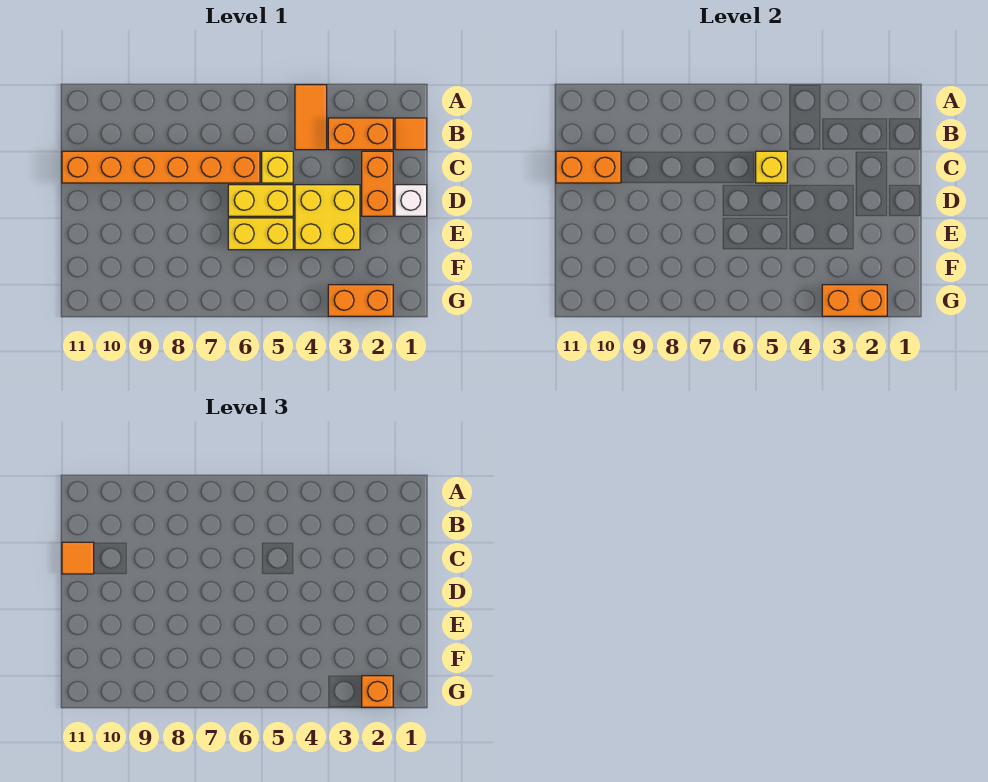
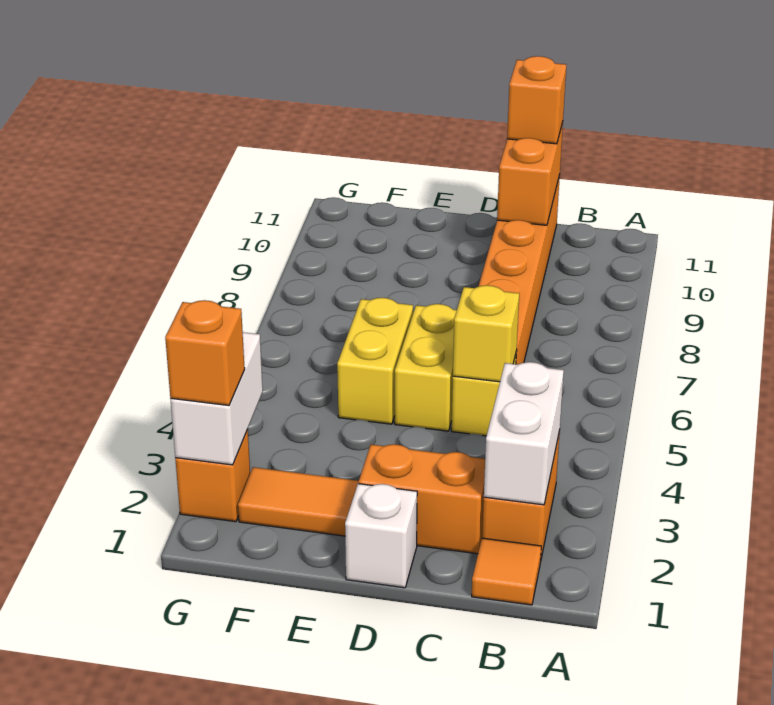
orange tile A4:B4 level 1 -> orange tile E2:F2 level 1
none -> white brick B2:B3 level 2
orange tile C11 level 3 -> orange brick C11 level 3
yellow brick D3:E4 level 1 -> none
orange brick G2:G3 level 1 -> orange brick G2 level 1
orange brick G2:G3 level 2 -> white brick G2:G3 level 2

